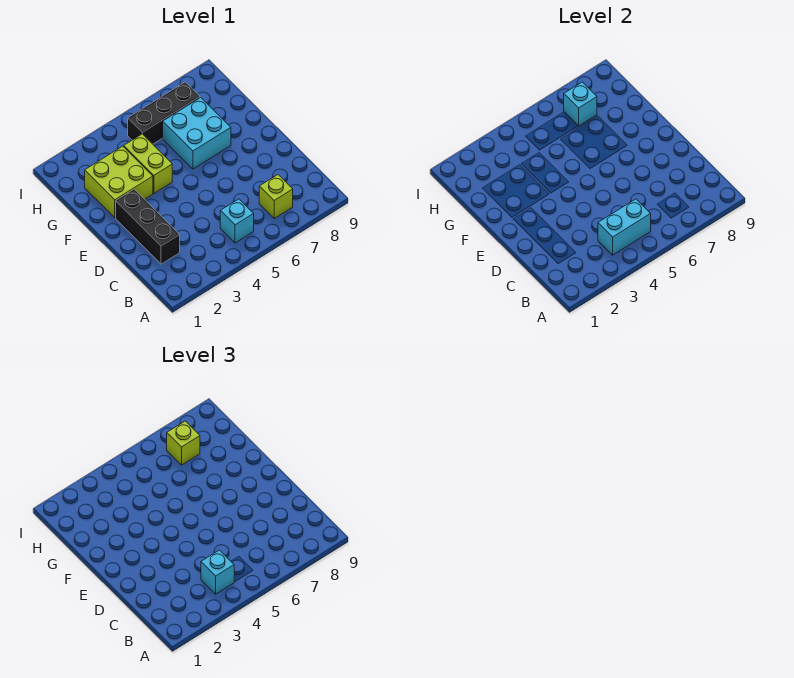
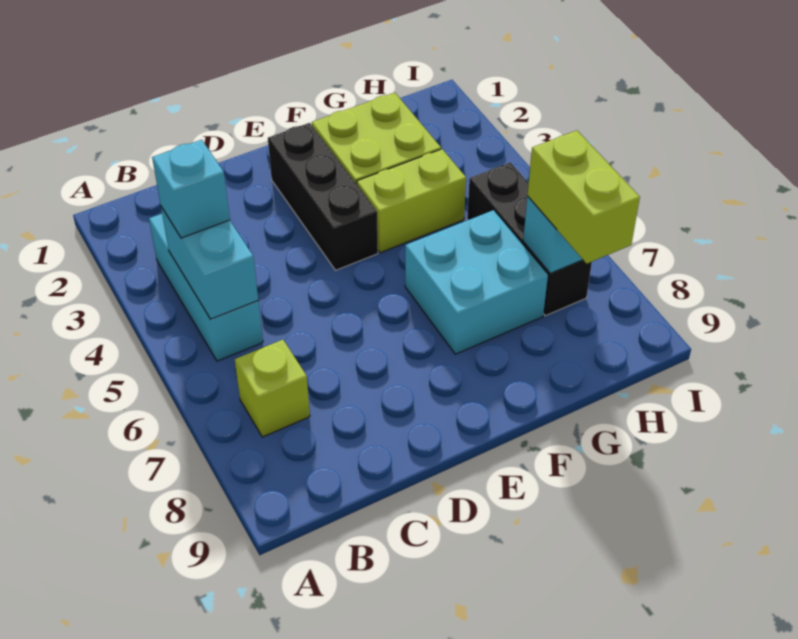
cyan brick B5 level 1 -> cyan brick B3:B5 level 1
black brick C2:E2 level 1 -> black brick E2:E4 level 1
lime brick H7 level 3 -> lime brick H7:H8 level 3

